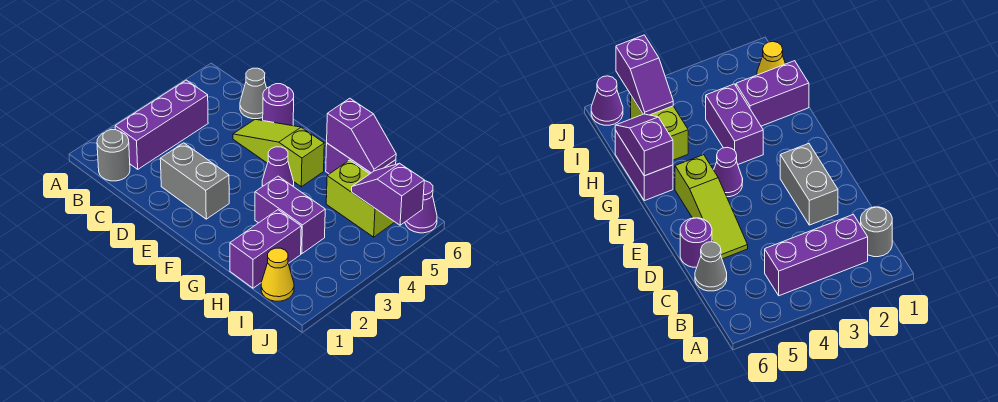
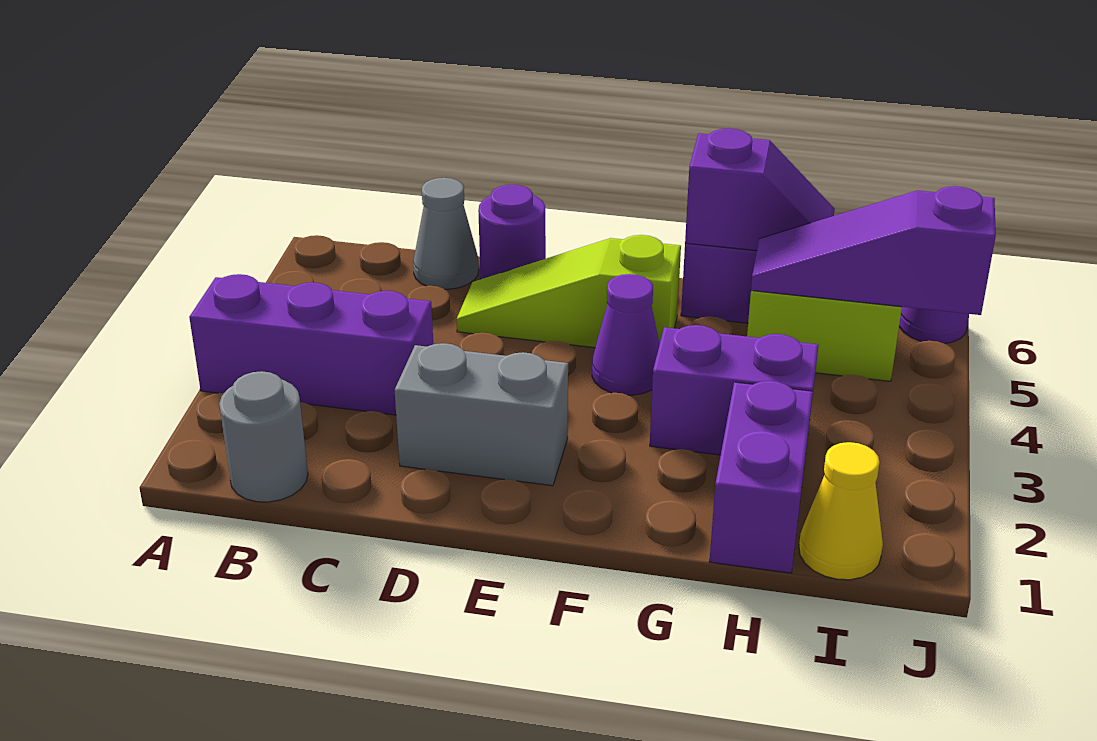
purple brick B2:B4 level 1 -> purple brick A3:C3 level 1
purple slope I5:J5 level 2 top J -> purple slope H5:J5 level 2 top J

